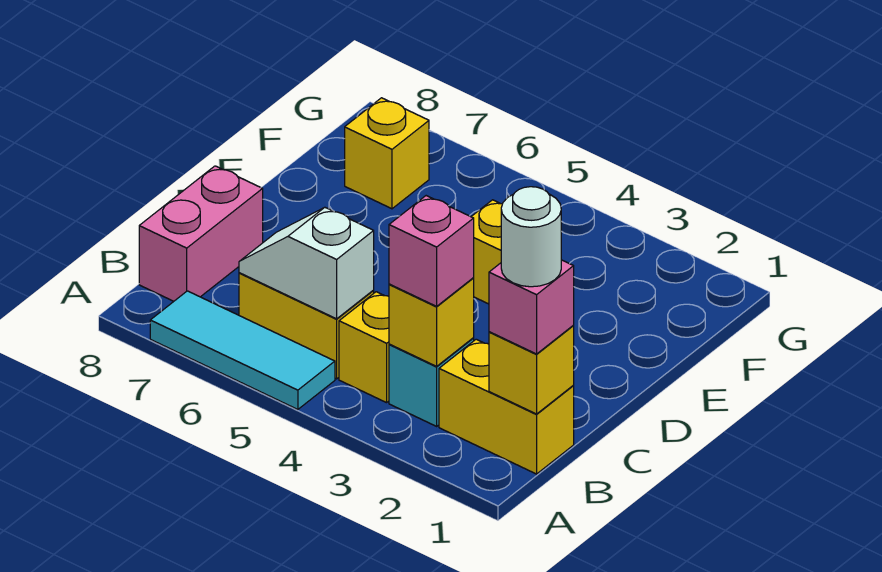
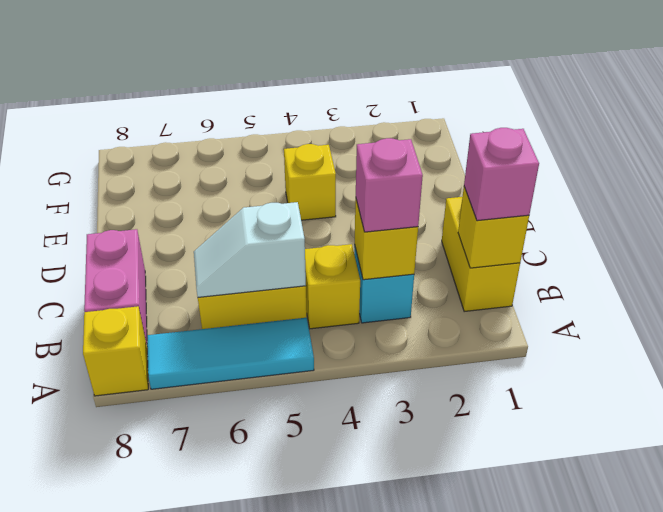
yellow brick B1:B2 level 1 -> yellow brick B1:C1 level 1
white round brick B1 level 4 -> none
yellow brick F7 level 1 -> yellow brick A8 level 1

